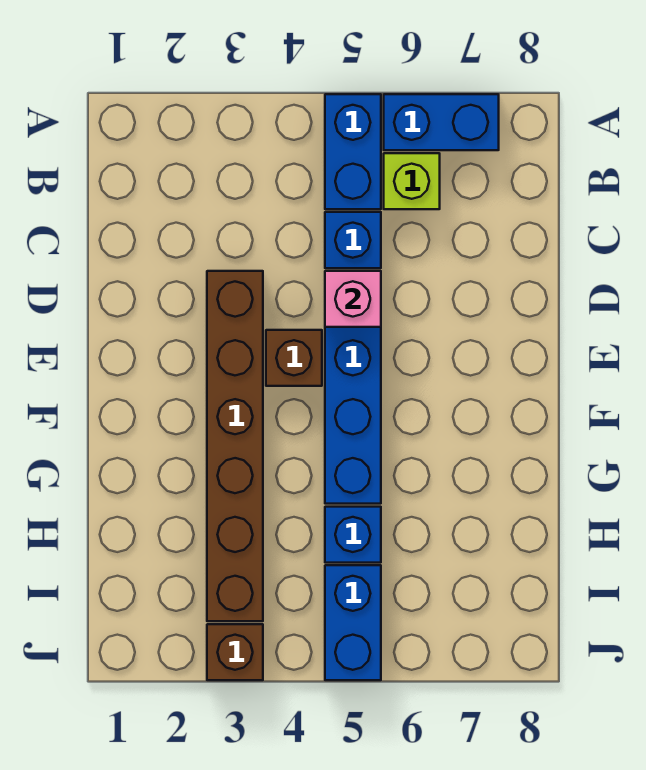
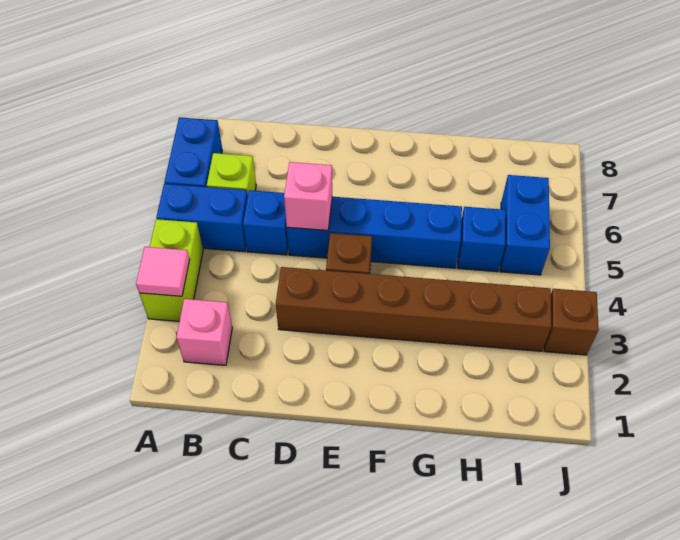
none -> lime brick A3:A4 level 1
none -> pink tile A3 level 2
none -> pink brick B2 level 1
blue brick I5:J5 level 1 -> blue brick I5:I6 level 1

